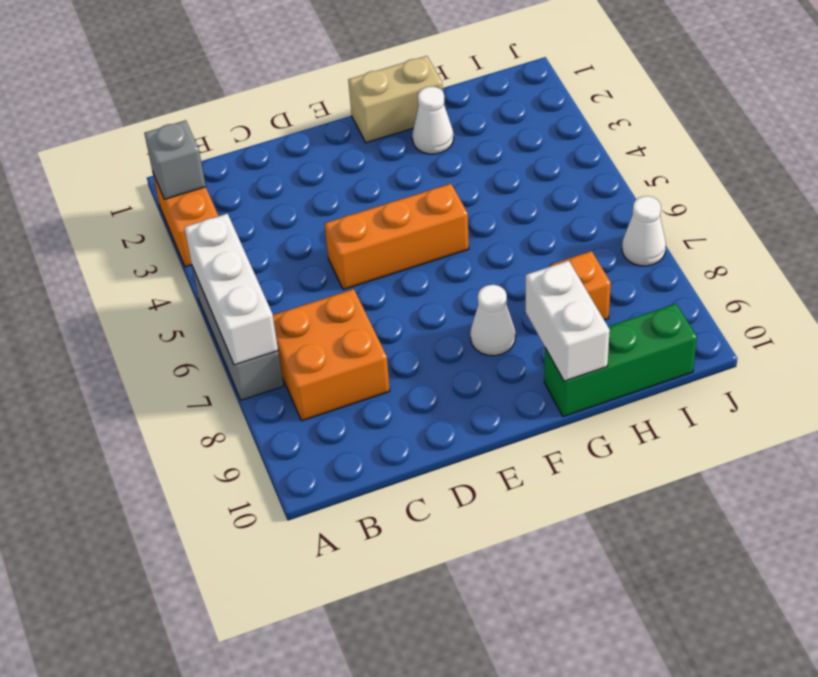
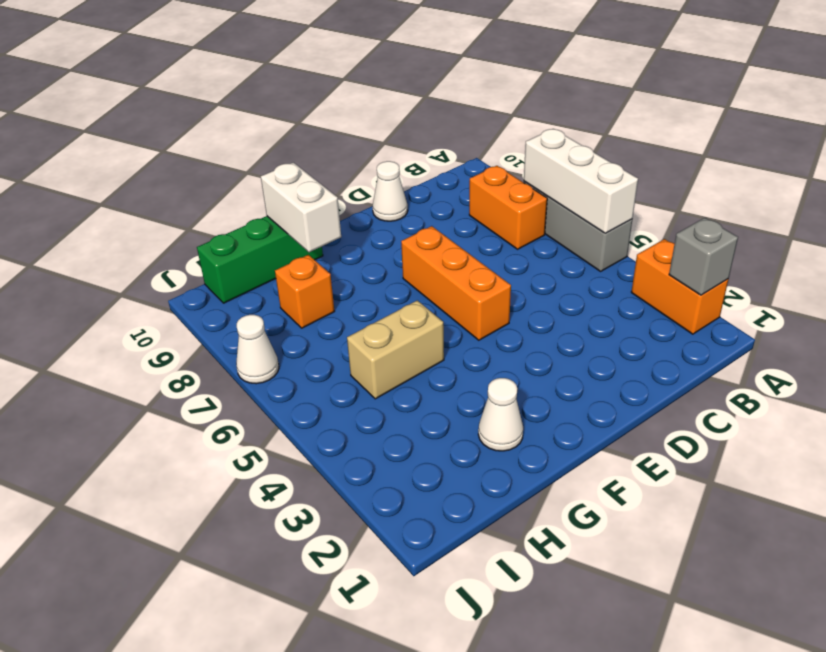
orange brick B7:C8 level 1 -> orange brick B7:B8 level 1
orange brick D5:F5 level 1 -> orange brick E5:E7 level 1
tan brick F1:G1 level 1 -> tan brick G5:H5 level 1
white cone F8 level 1 -> white cone D10 level 1

